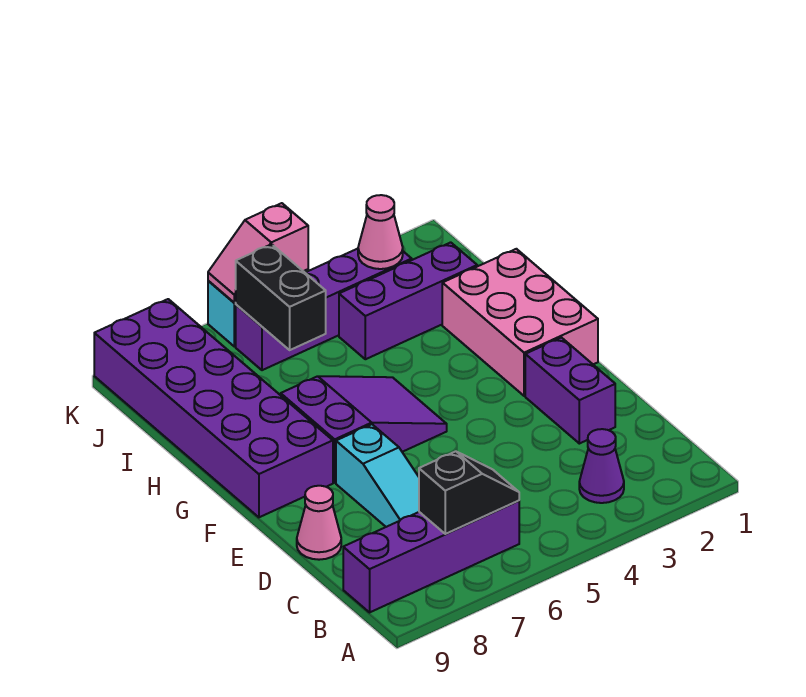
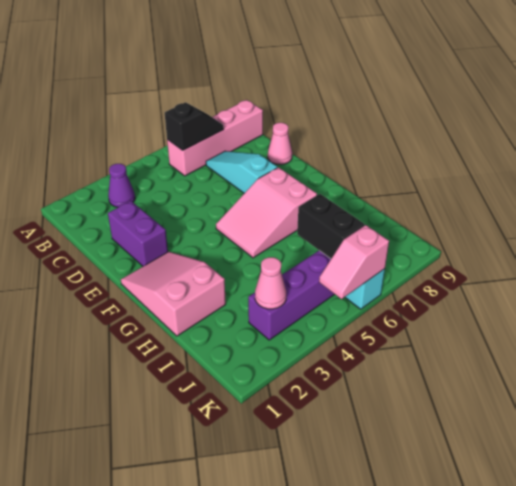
purple brick B6:B9 level 1 -> pink brick B6:B9 level 1
black slope B6:B7 level 2 top 7 -> black slope B6:B7 level 2 top 6
pink brick F1:H2 level 1 -> pink slope F1:H2 level 1 top H
purple slope F5:G7 level 1 top 7 -> pink slope F5:G7 level 1 top 7
purple brick F8:K9 level 1 -> none
purple brick I2:I4 level 1 -> none
pink slope K5:K6 level 2 top 5 -> pink slope K5:K6 level 2 top 6

